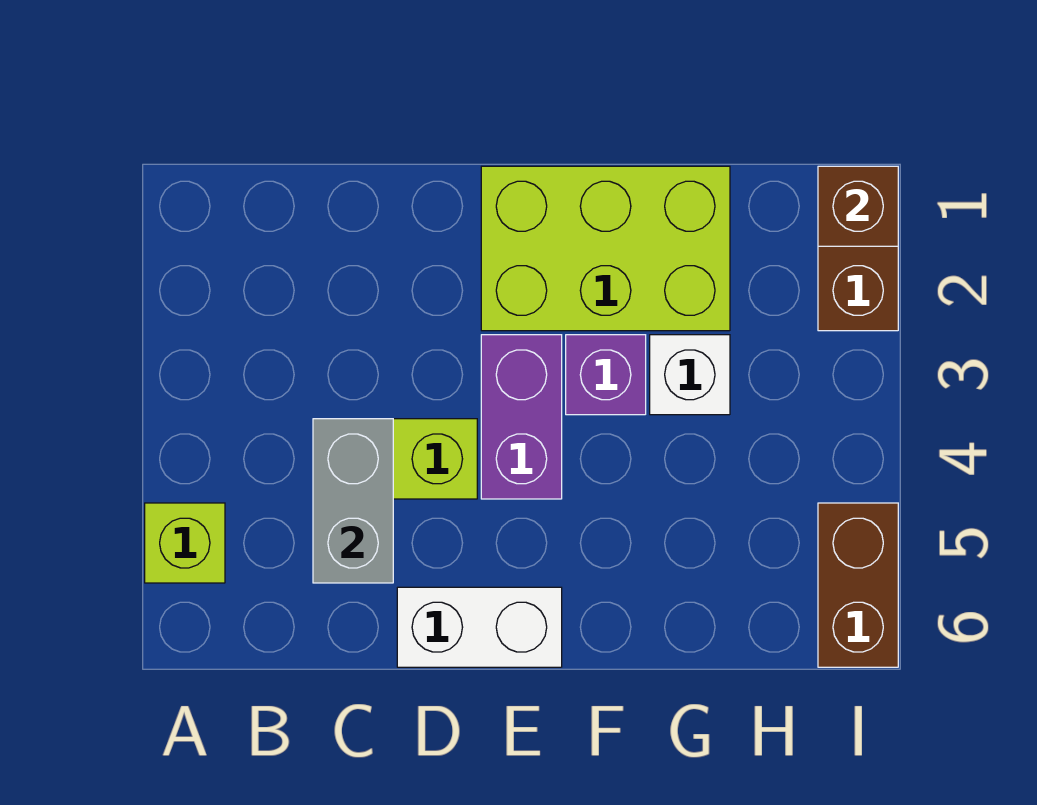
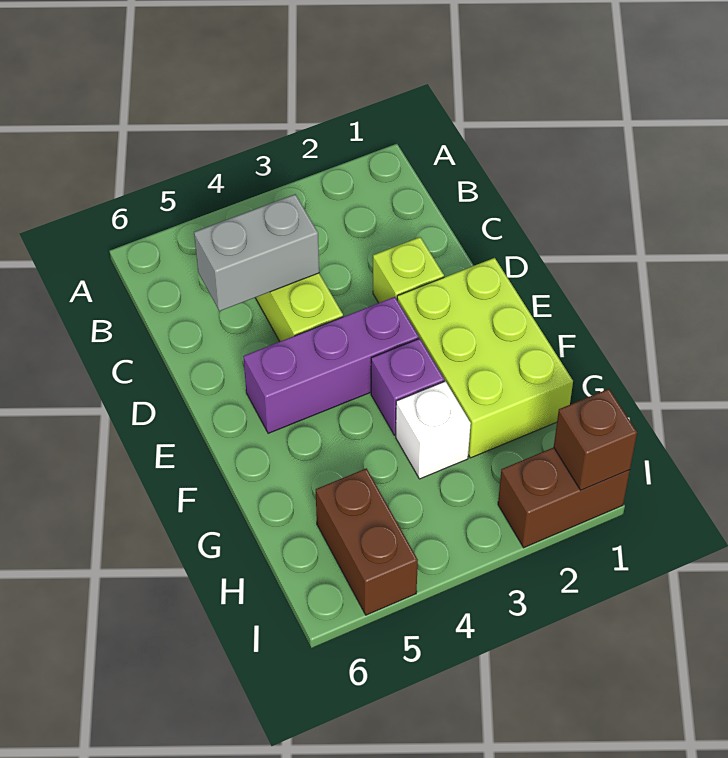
lime brick A5 level 1 -> lime brick D2 level 1
white brick D6:E6 level 1 -> none
purple brick E3:E4 level 1 -> purple brick E3:E5 level 1
brown brick I5:I6 level 1 -> brown brick H5:I5 level 1

